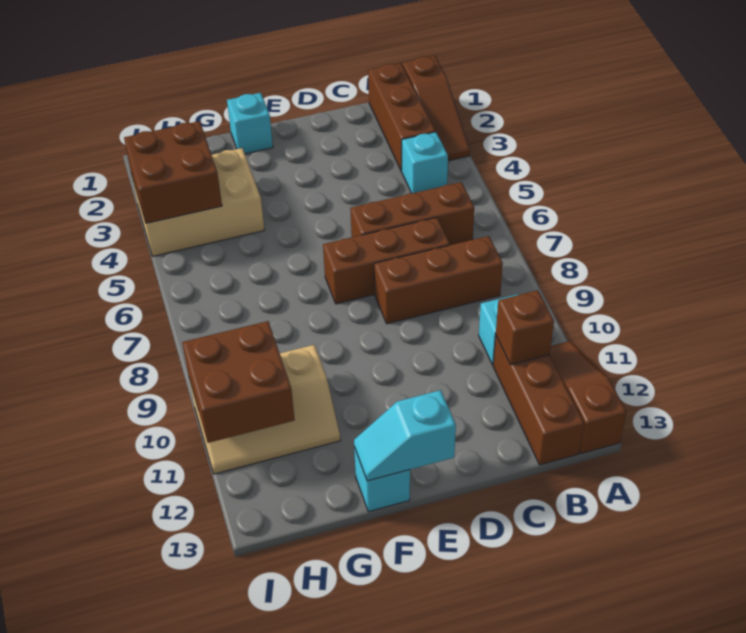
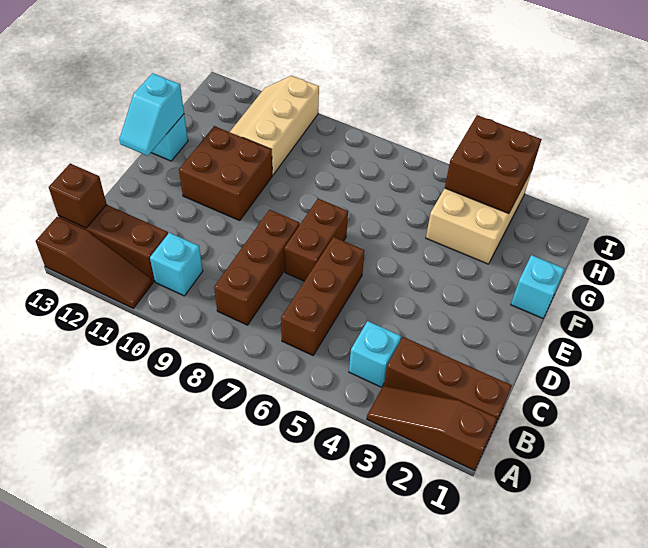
brown brick B11 level 2 -> brown brick B13 level 2
brown brick C7:E7 level 1 -> brown brick D7:E7 level 1
cyan slope E13:F13 level 2 top E -> cyan slope E13:F13 level 2 top F
brown brick H10:I11 level 2 -> brown brick E10:F11 level 1

